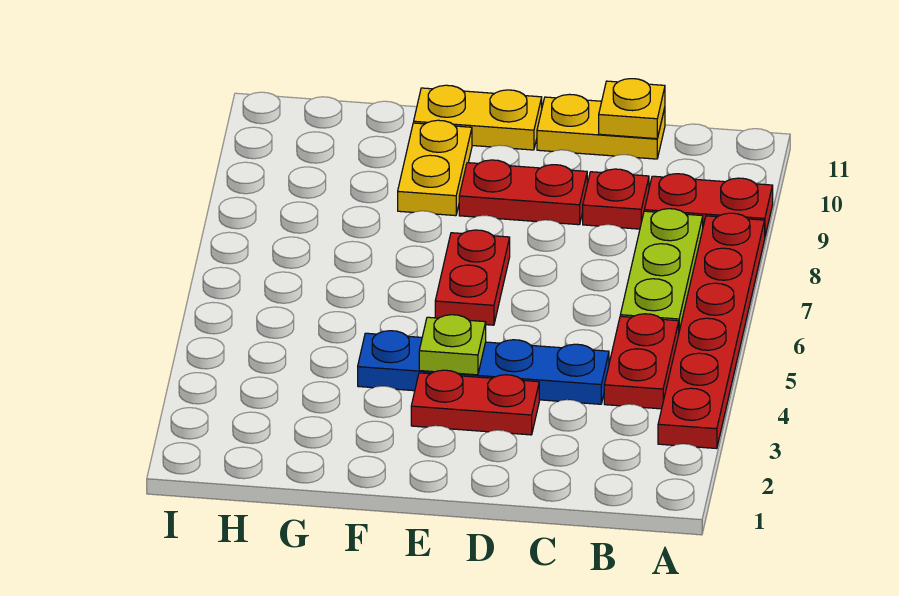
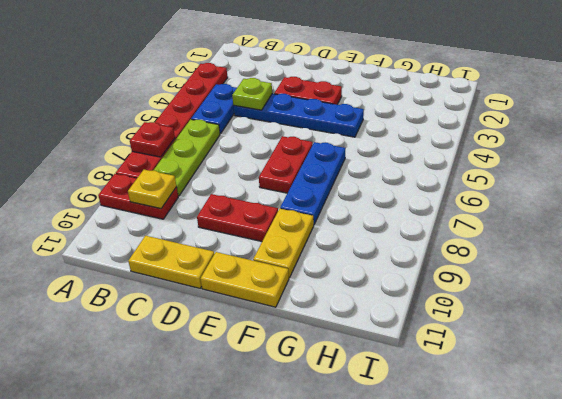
red plate B4:B5 level 1 -> blue plate B4:B5 level 1
red plate C9 level 1 -> red plate A7 level 2
yellow plate C11 level 2 -> yellow plate B9 level 2
lime plate E4 level 2 -> lime plate C4 level 2
none -> blue plate F6:F8 level 1

